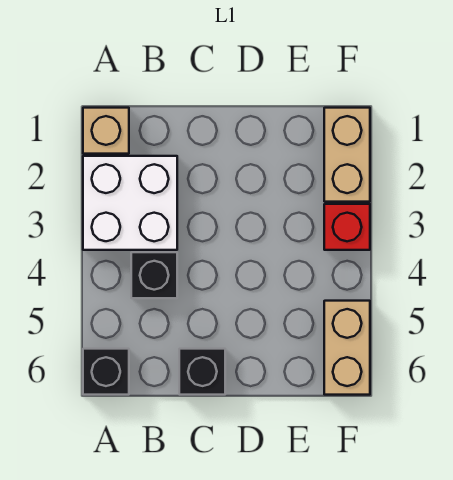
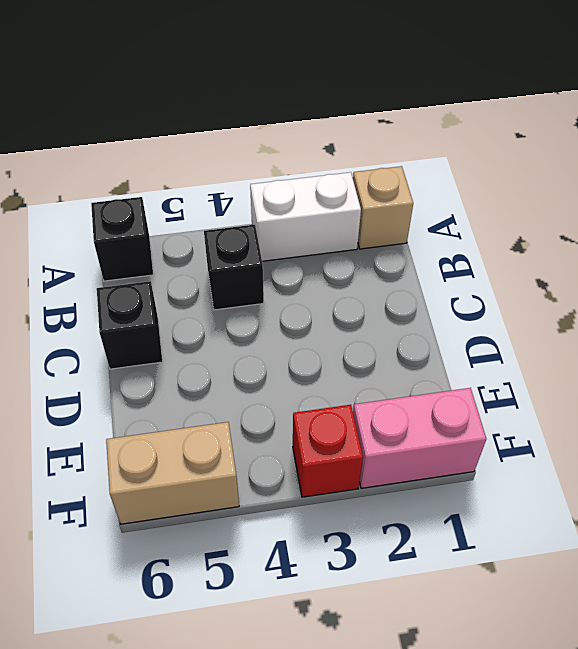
white brick A2:B3 level 1 -> white brick A2:A3 level 1
tan brick F1:F2 level 1 -> pink brick F1:F2 level 1

